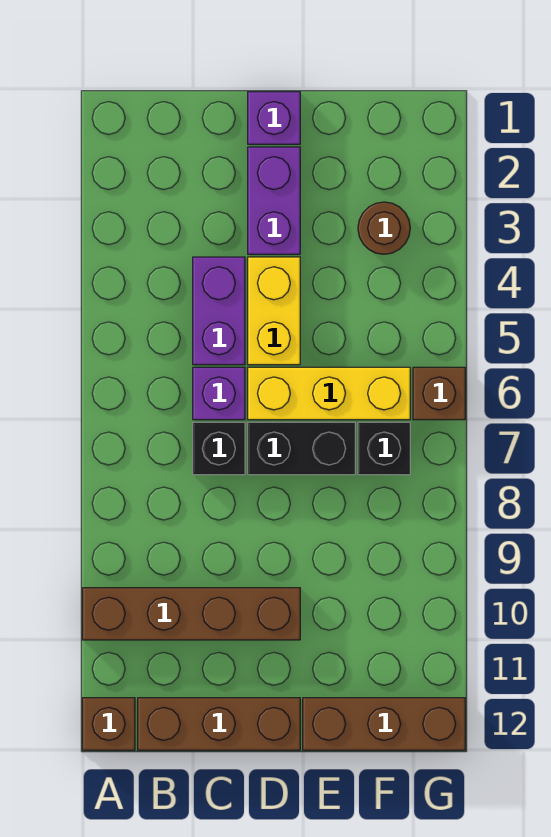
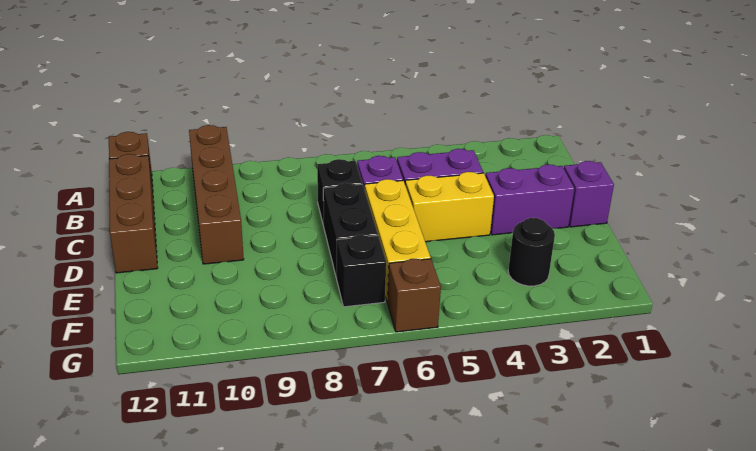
brown brick E12:G12 level 1 -> none
brown round brick F3 level 1 -> black round brick F3 level 1

